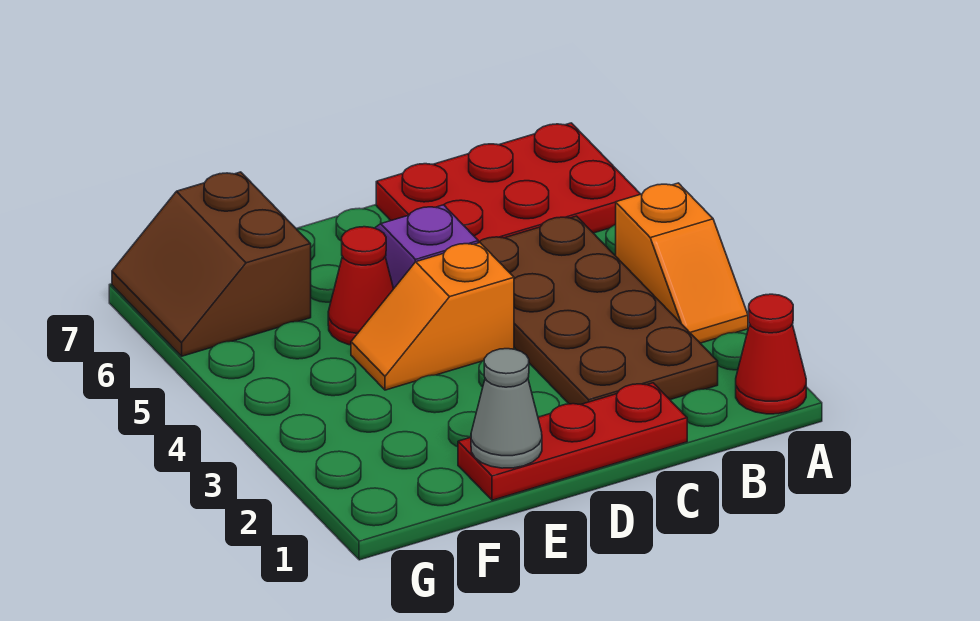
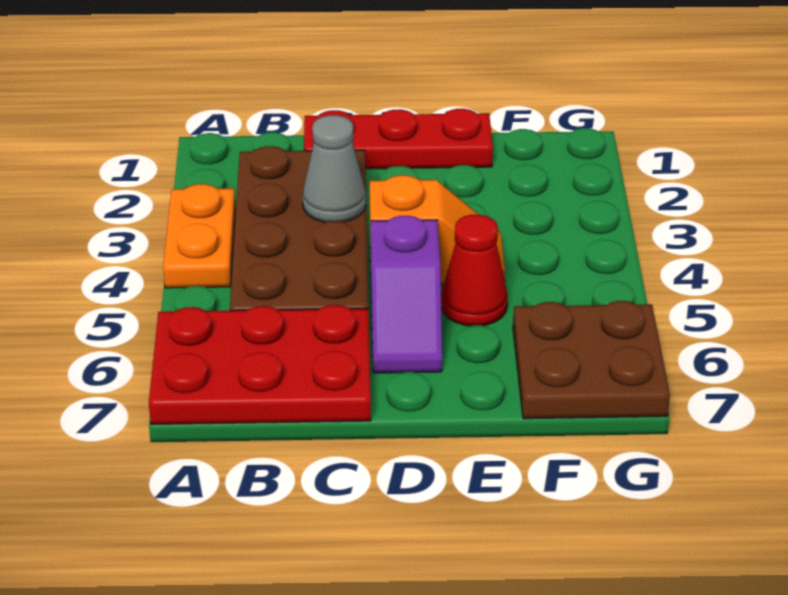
red cone A1 level 1 -> none
orange slope A3:A4 level 1 top 4 -> orange plate A3:A4 level 1
grey cone E1 level 2 -> grey cone C3 level 2
brown slope F6:G7 level 1 top F -> brown plate F6:G7 level 1

